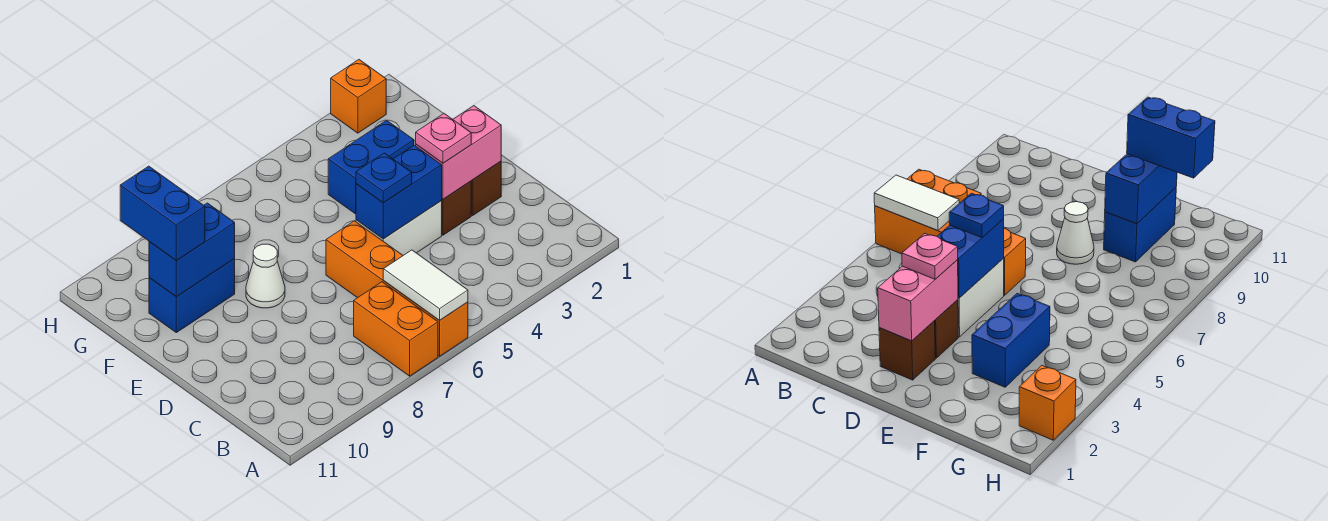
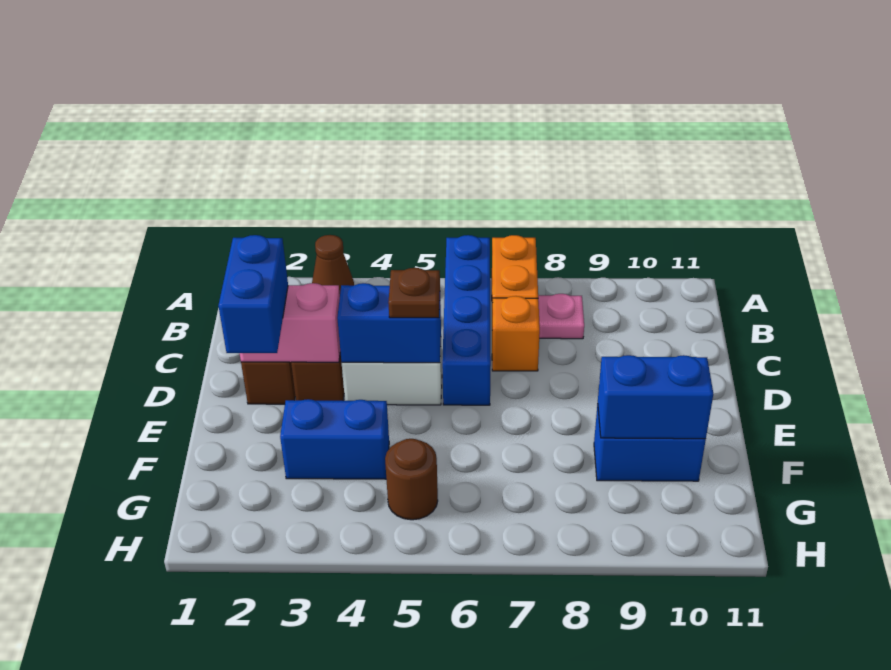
none -> brown cone A3 level 1
orange brick A6:D6 level 1 -> blue brick A6:D6 level 1
white tile A6:B6 level 2 -> none
pink plate D3 level 3 -> pink plate B8 level 1
blue plate D5 level 3 -> brown plate D5 level 3
white cone E8 level 1 -> none
blue brick F10:G10 level 3 -> blue brick D2:E2 level 3
none -> brown round brick G5 level 1
orange brick H2 level 1 -> orange brick C7 level 1

